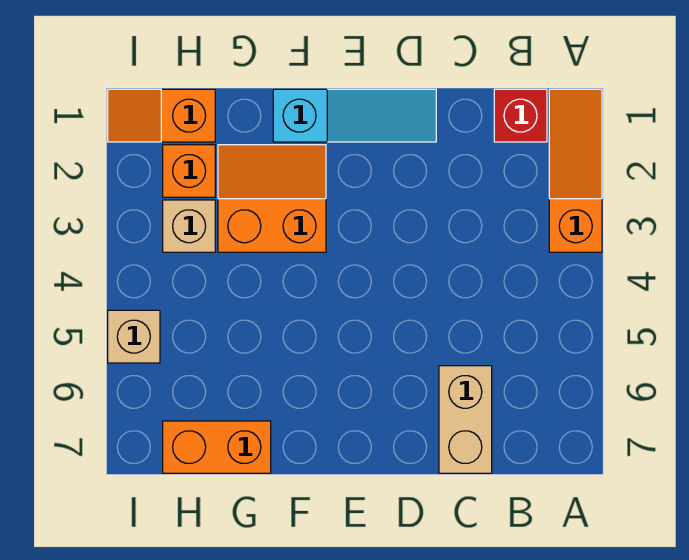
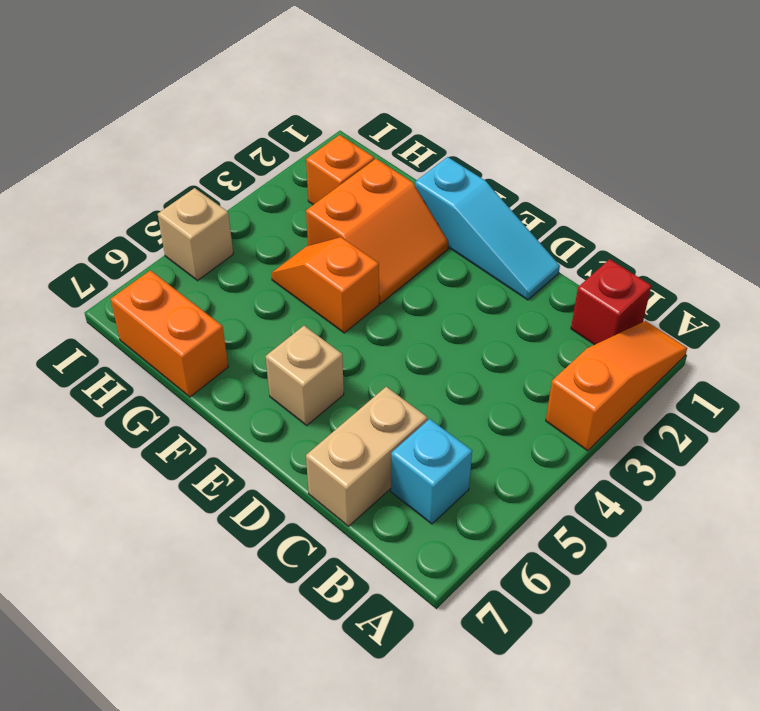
none -> cyan brick B6 level 1
orange slope F2:G3 level 1 top 3 -> orange slope F2:G3 level 1 top G
orange slope H1:I1 level 1 top H -> orange slope F4:G4 level 1 top F
tan brick H3 level 1 -> tan brick E6 level 1

